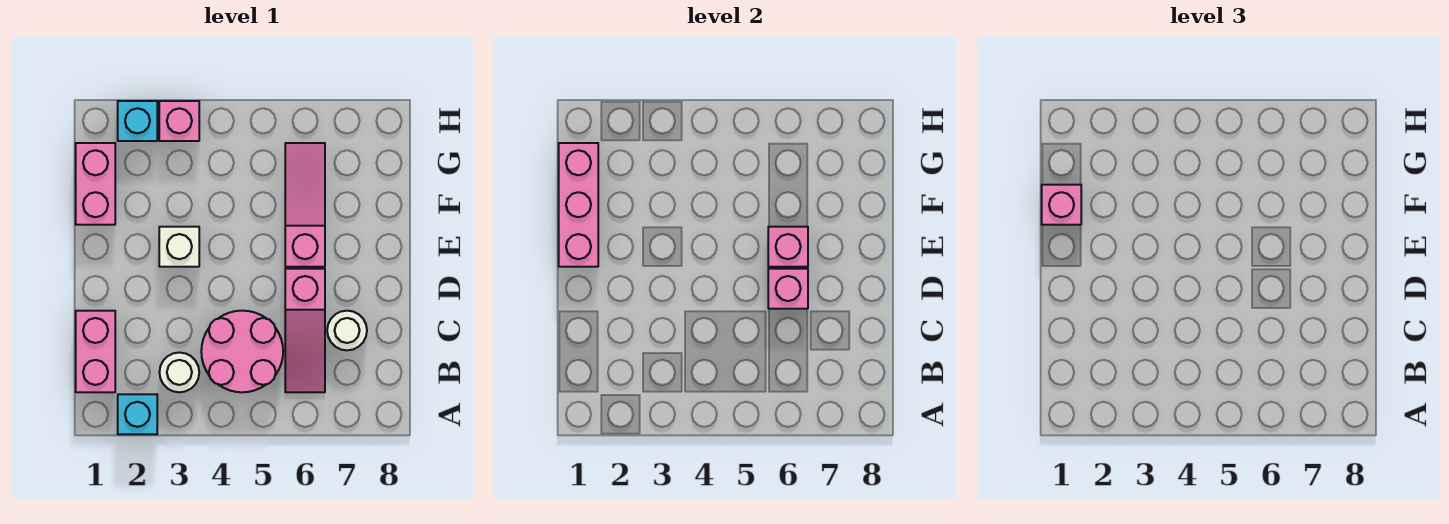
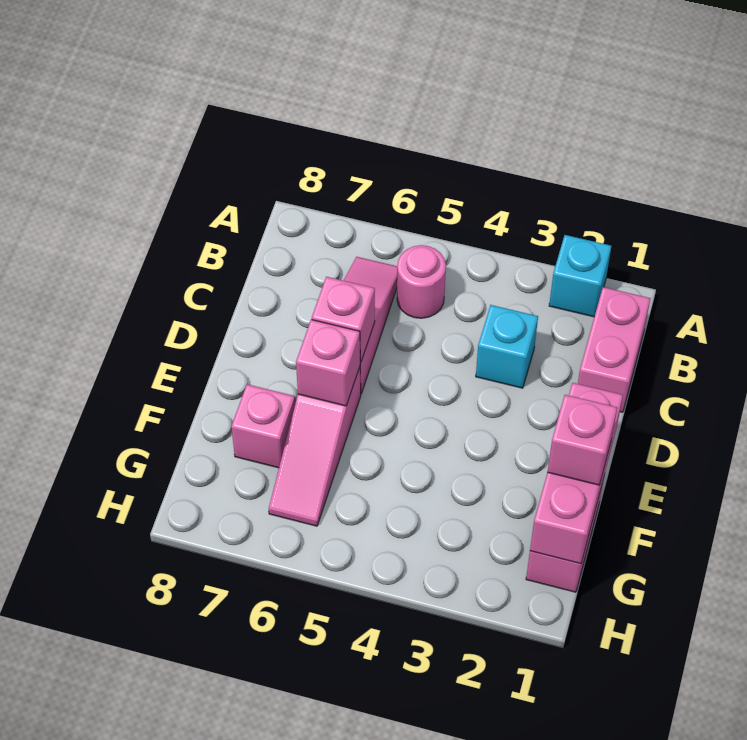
white round brick B3 level 1 -> none
pink round brick B4:C5 level 1 -> pink round brick B5 level 1
white round brick C7 level 1 -> none
white brick E3 level 1 -> none
cyan brick H2 level 1 -> cyan brick C3 level 1
pink brick H3 level 1 -> pink brick F7 level 1

